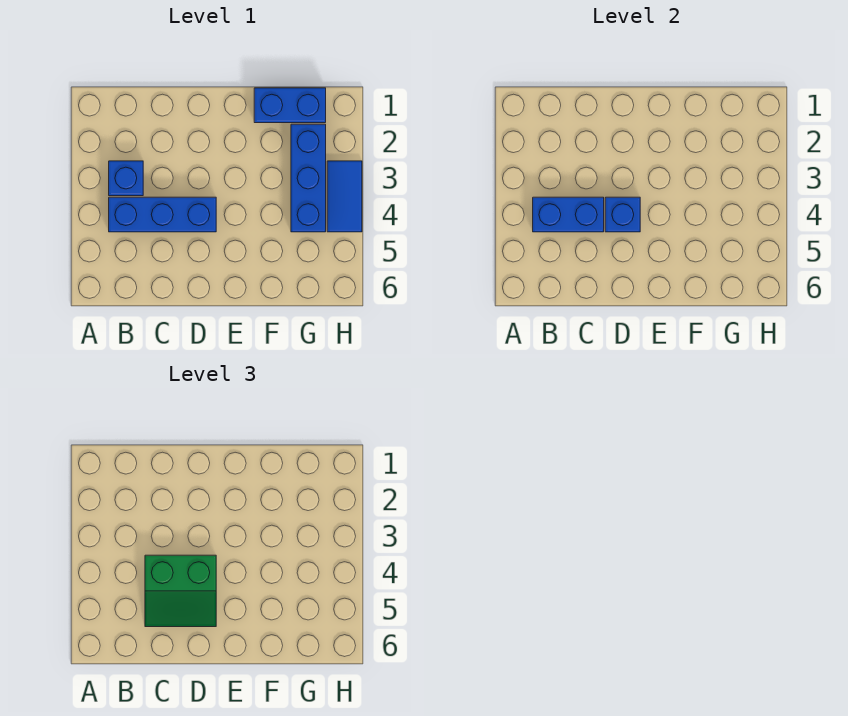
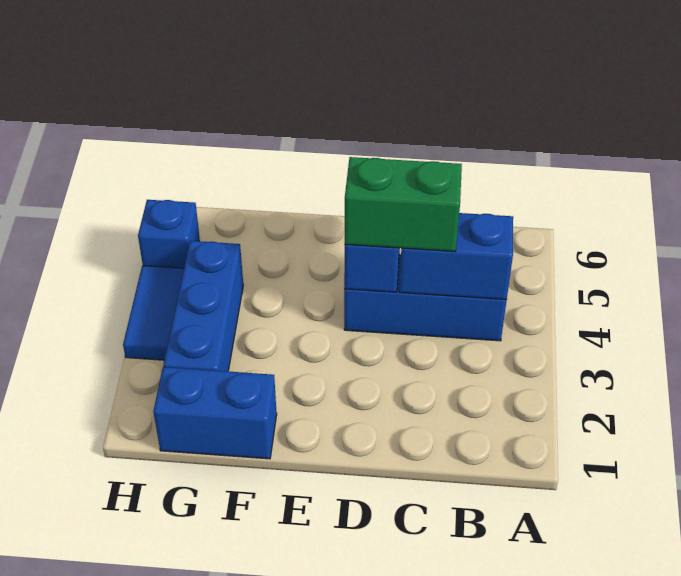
blue brick B3 level 1 -> blue brick H5 level 1

